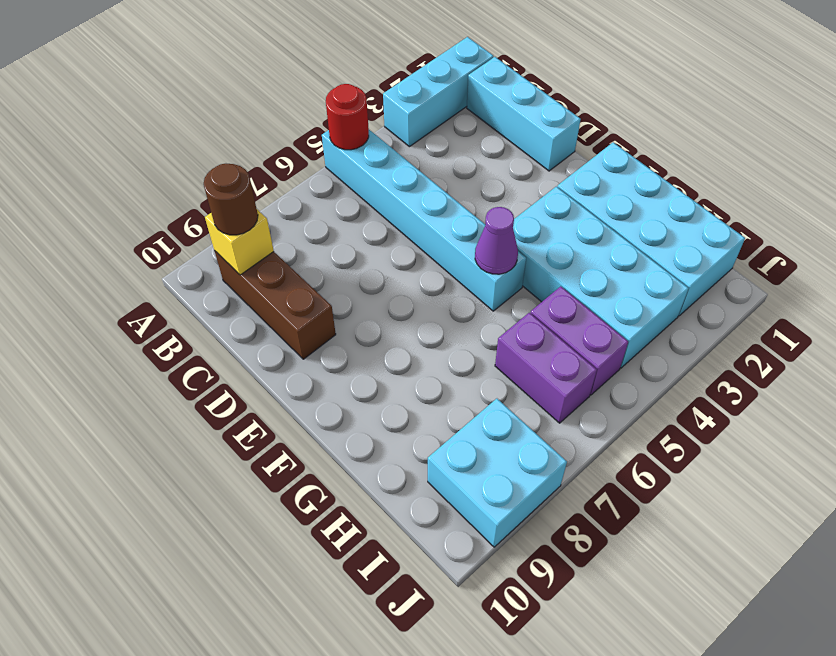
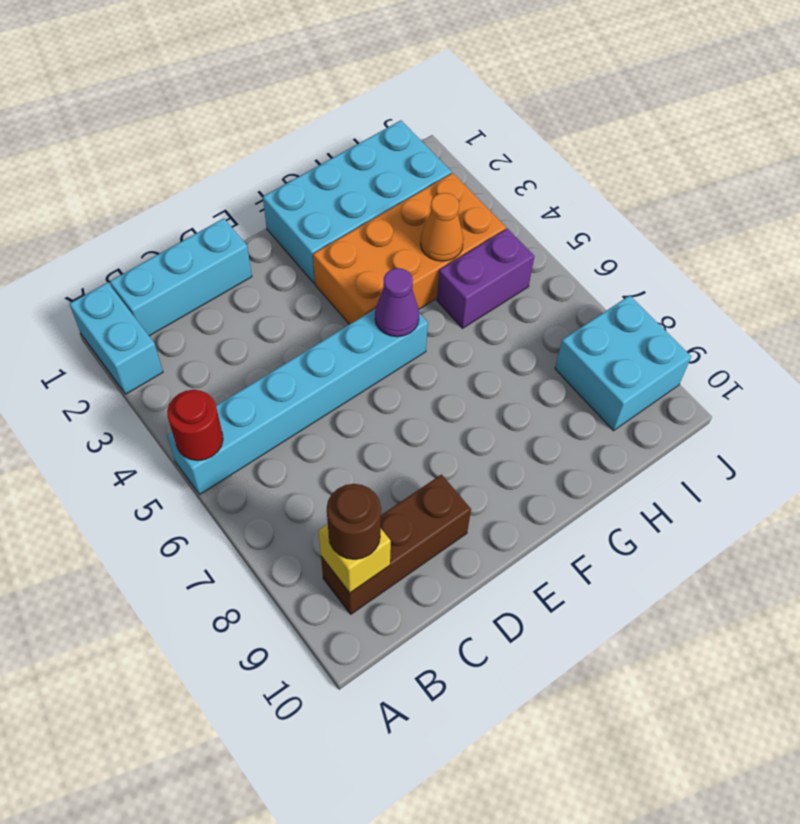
cyan brick A1:A3 level 1 -> cyan brick A1:A2 level 1
cyan brick F3:I4 level 1 -> orange brick F3:I4 level 1
none -> orange cone H4 level 2
purple brick H6:I6 level 1 -> none

